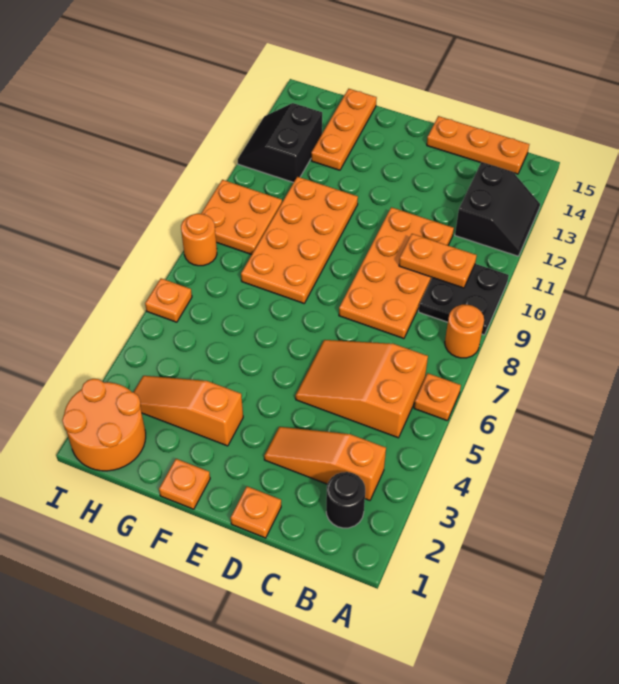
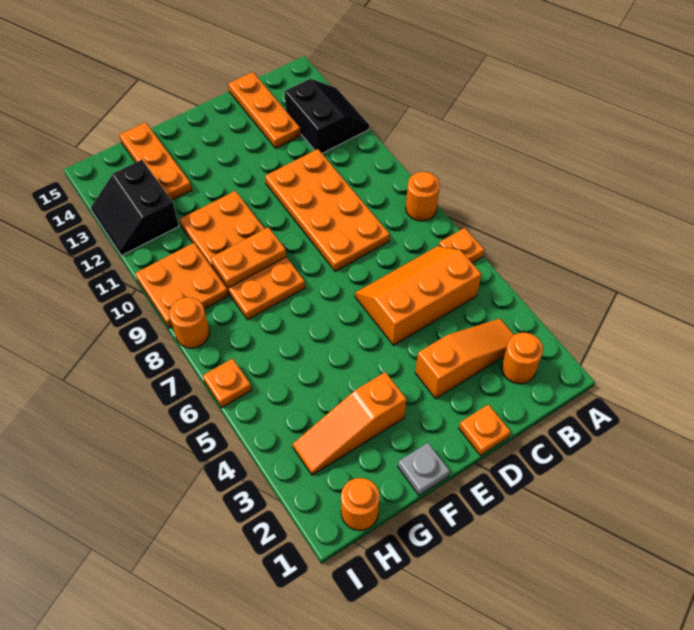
black plate A9:B10 level 1 -> none
black round brick B2 level 1 -> orange round brick B2 level 1
orange slope B3:D3 level 1 top B -> orange slope B3:D3 level 1 top D
orange slope B5:D6 level 1 top B -> orange slope B5:D6 level 1 top 5
orange plate B10:C10 level 2 -> orange plate F9:G9 level 2
orange plate B15:D15 level 1 -> orange plate C13:C15 level 1
orange plate F1 level 1 -> grey plate F1 level 1
orange round brick H1:I2 level 1 -> orange round brick H1 level 1

